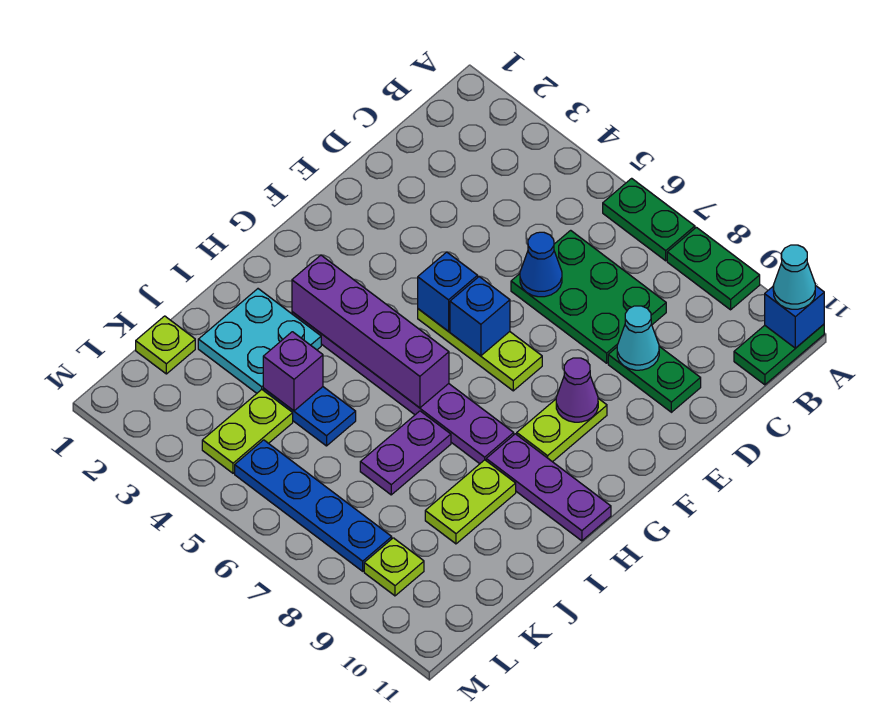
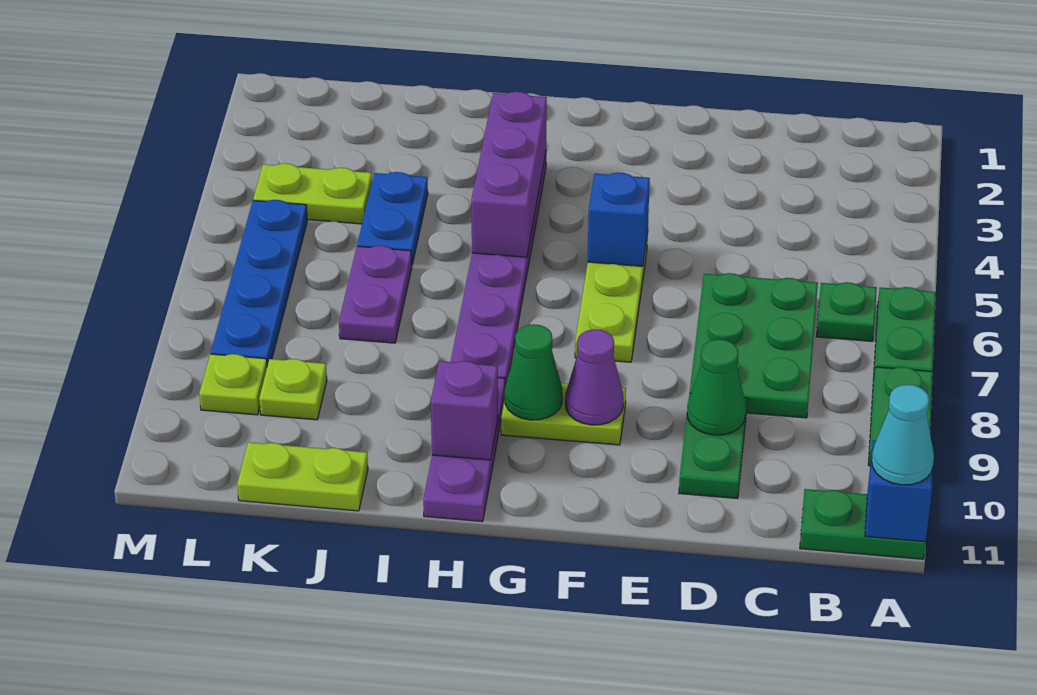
none -> green plate B6 level 1
blue cone D6 level 2 -> none
cyan cone D9 level 2 -> green cone D9 level 2
blue brick F6 level 2 -> none
none -> green cone G9 level 2
purple brick H3:H6 level 2 -> purple brick H3:H5 level 2
cyan plate I2:J3 level 1 -> none
purple plate I7:J7 level 1 -> purple plate J6:J7 level 1
lime plate I9:J9 level 1 -> lime plate J11:K11 level 1
purple brick J4 level 2 -> purple brick H10 level 2
lime plate K1 level 1 -> lime plate K9 level 1

